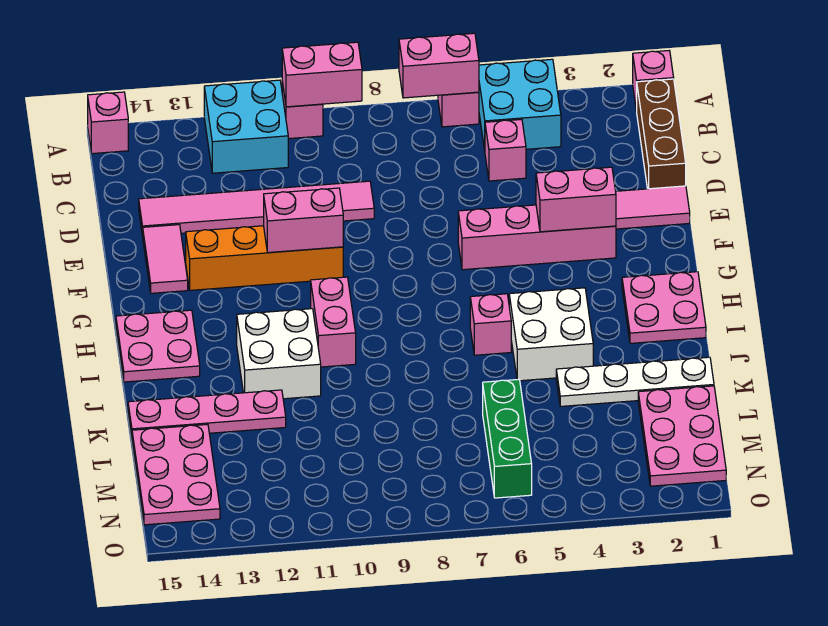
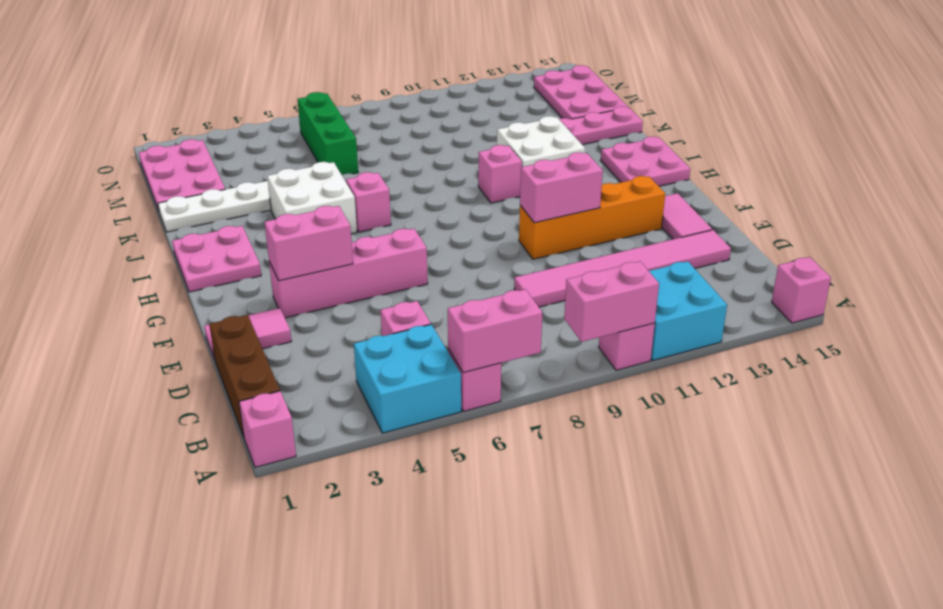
pink brick H10:I10 level 1 -> pink brick I10 level 1

